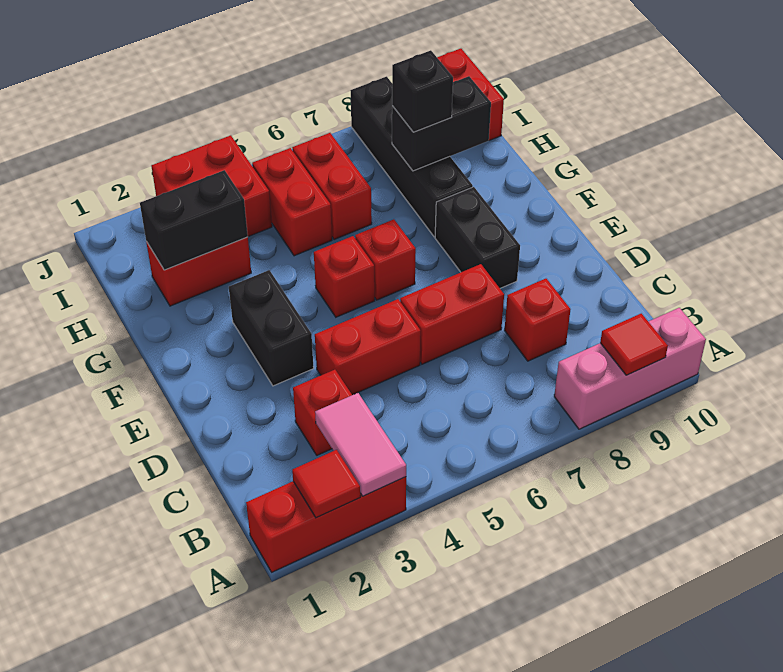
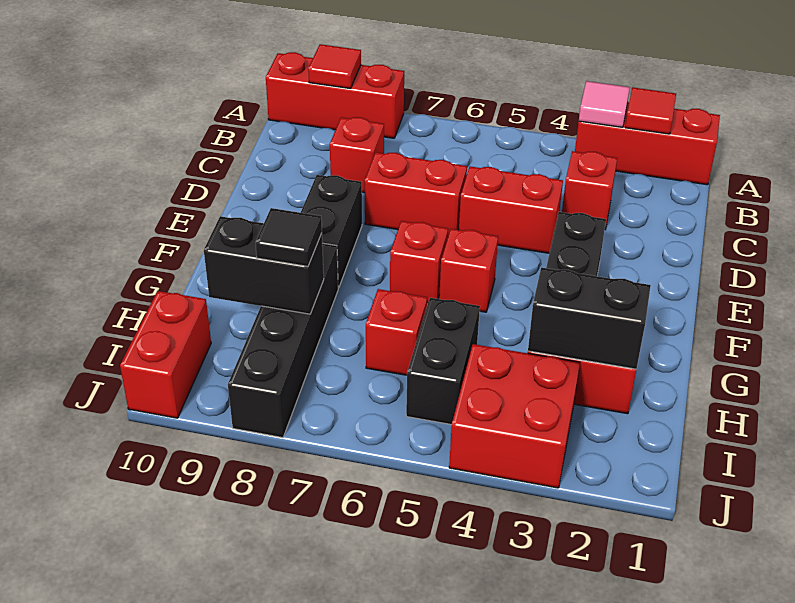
pink tile A3:B3 level 2 -> pink tile A3 level 2
pink brick A8:A10 level 1 -> red brick A8:A10 level 1
red brick H5:I5 level 1 -> black brick H5:I5 level 1
red brick H6:I6 level 1 -> red brick H6 level 1
black brick H8 level 3 -> black tile H8 level 3

